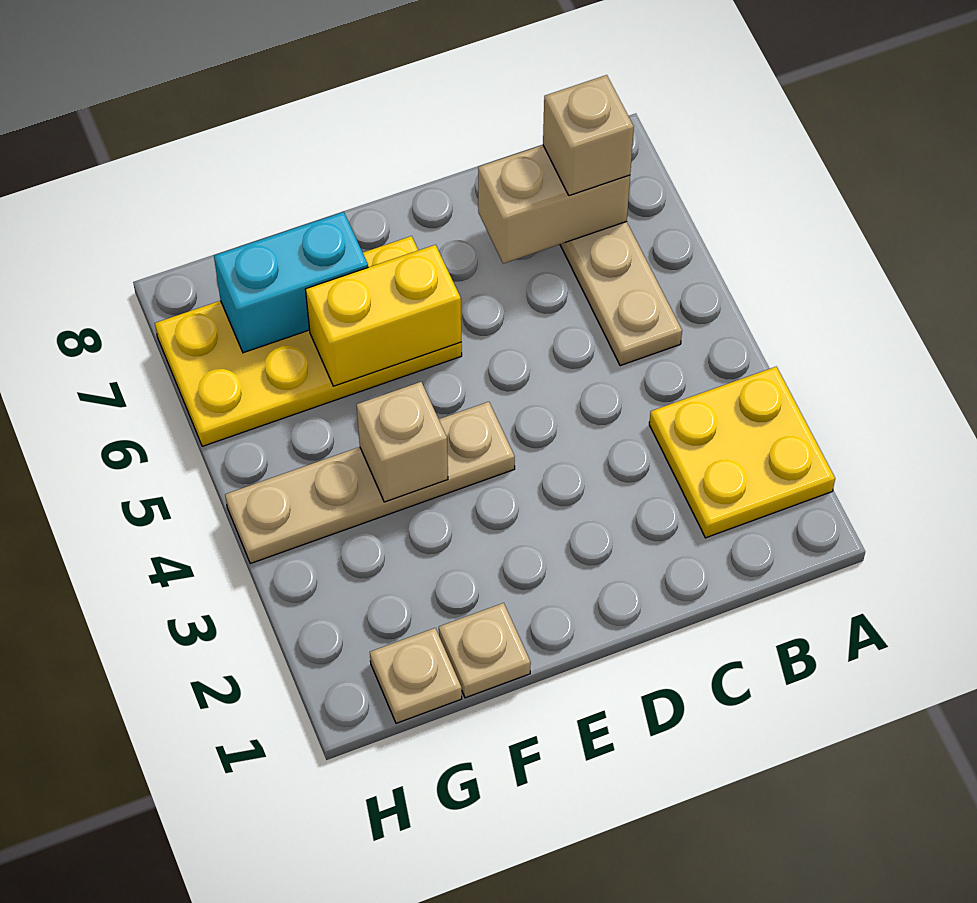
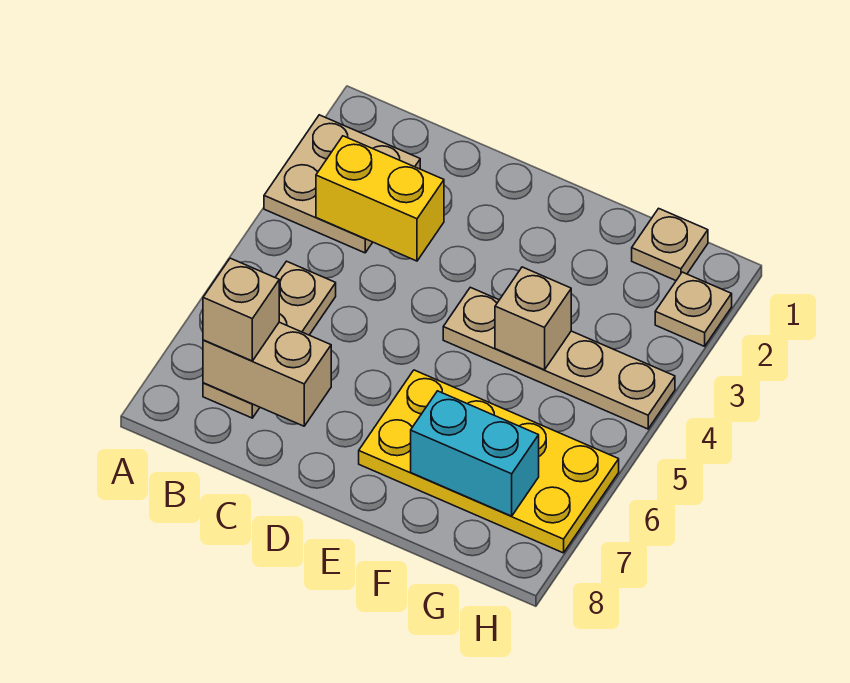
yellow plate A2:B3 level 1 -> tan plate A2:B3 level 1
yellow brick E6:F6 level 2 -> yellow brick B3:C3 level 2
tan plate F1 level 1 -> tan plate H2 level 1

